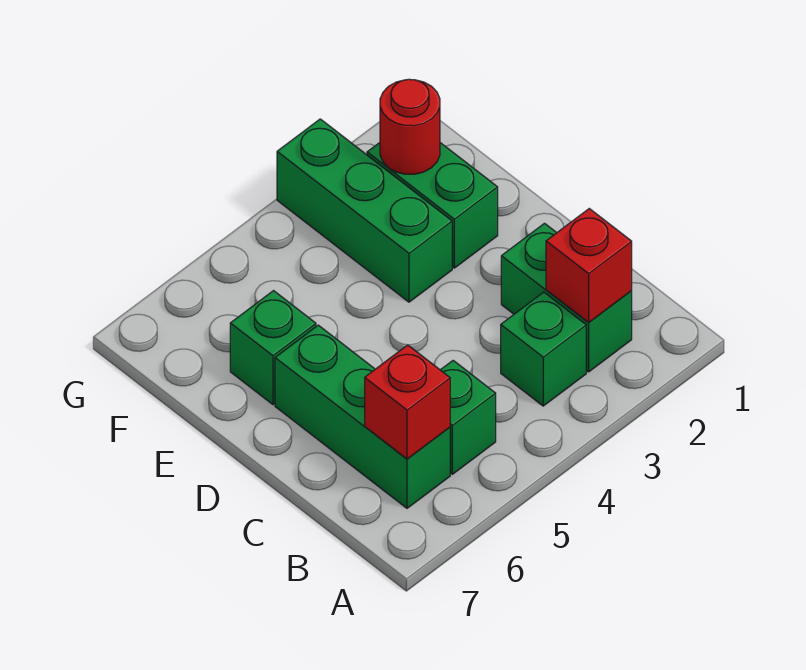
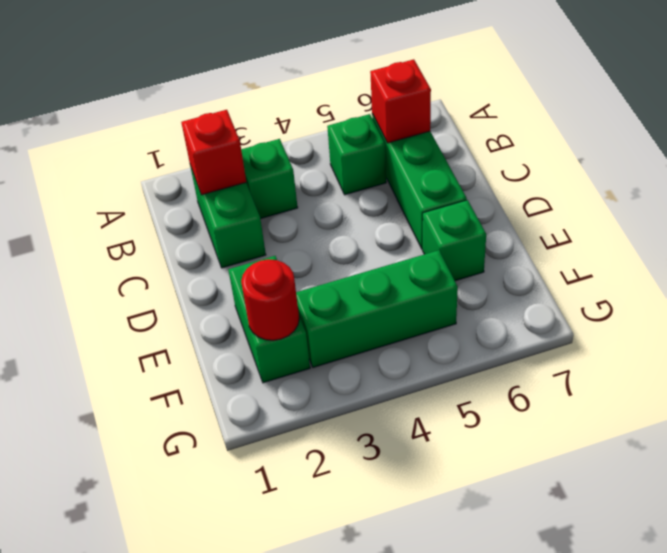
green brick E3:G3 level 1 -> green brick F3:F5 level 1

